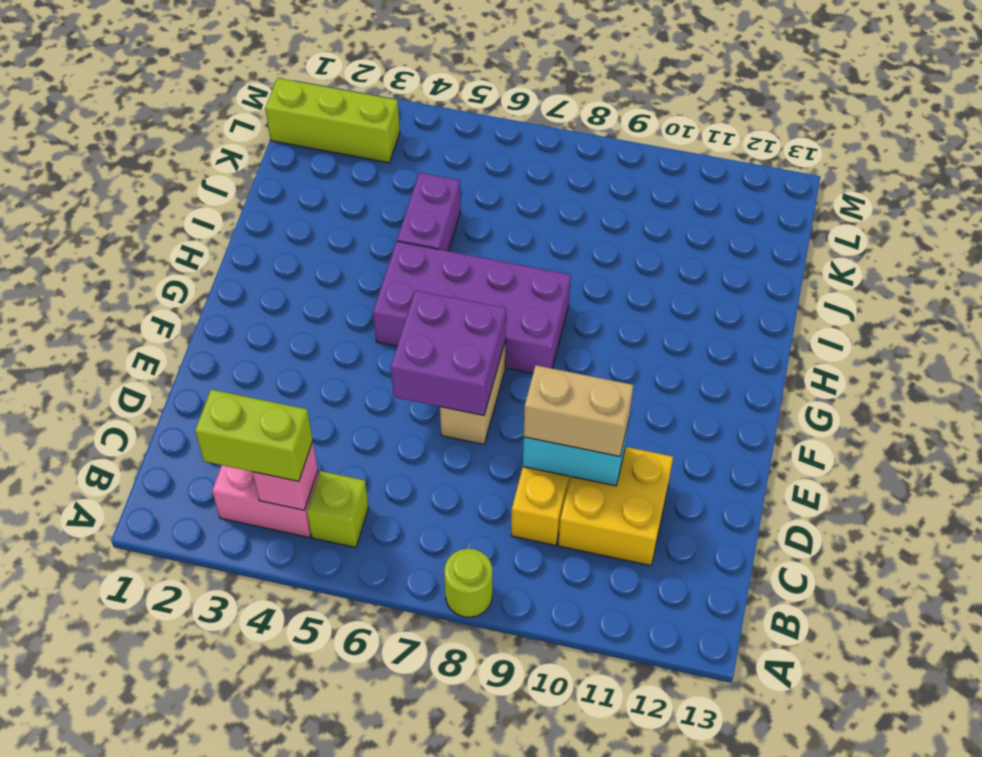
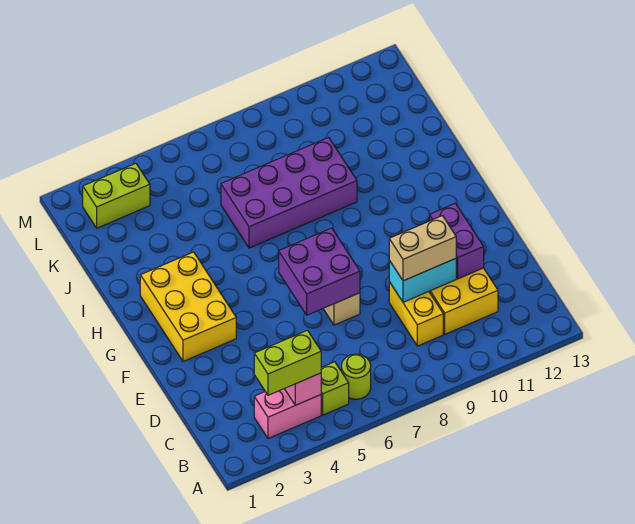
lime round brick A8 level 1 -> lime round brick B6 level 1
none -> yellow brick F2:H3 level 1
purple brick G5:H8 level 1 -> purple brick I6:J9 level 1
purple brick I5:J5 level 1 -> purple brick D11:E11 level 2
lime brick L1:L3 level 1 -> lime brick L2:L3 level 1

